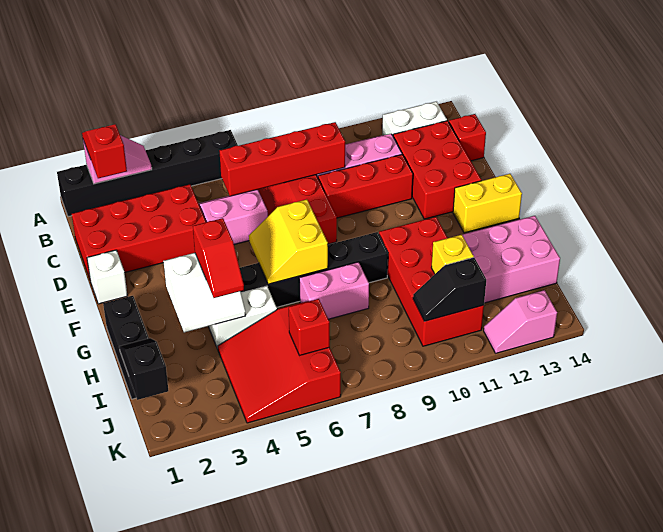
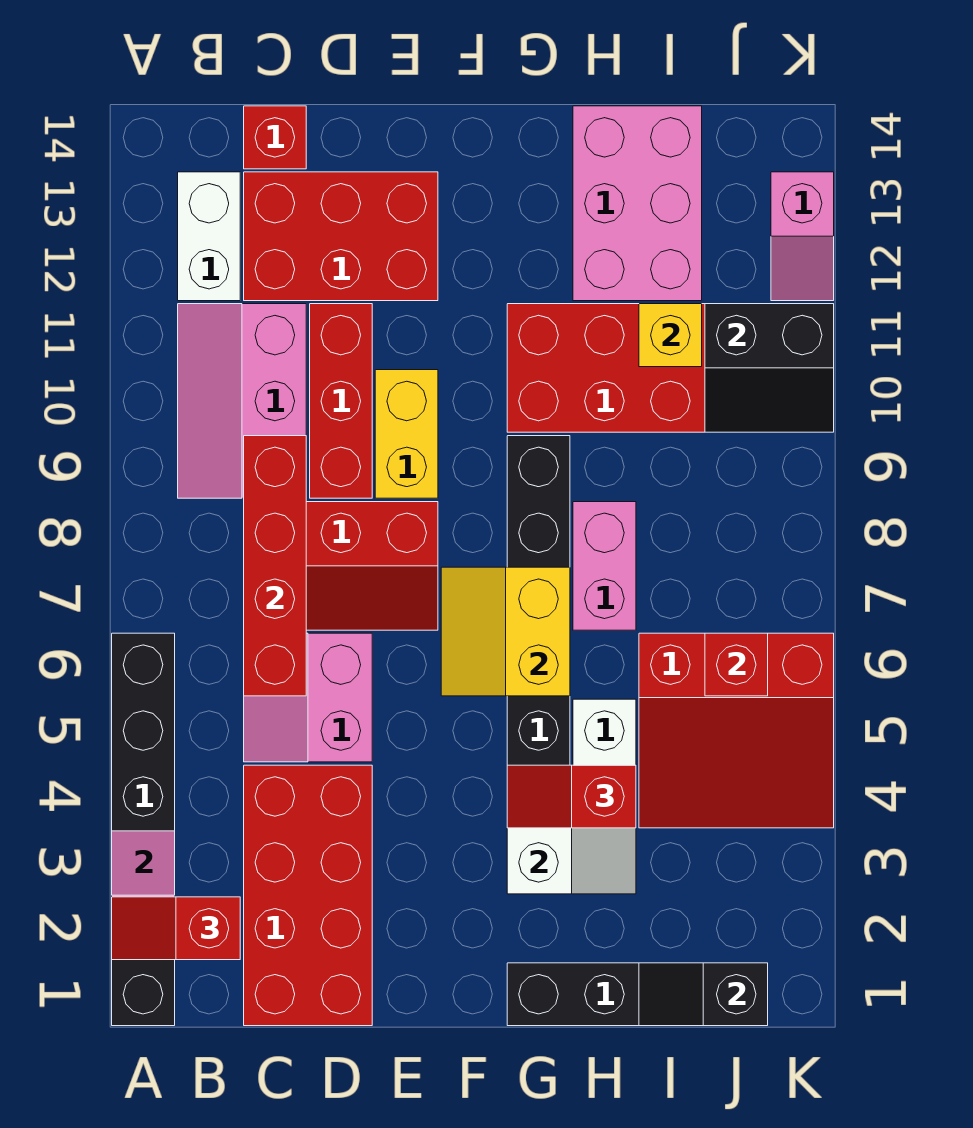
white brick E1 level 1 -> none
yellow slope F6:G7 level 2 top 7 -> yellow slope F6:G7 level 2 top G
yellow brick F13:F14 level 1 -> yellow brick E9:E10 level 1
red slope G4:H4 level 3 top G -> red slope G4:H4 level 3 top H
black slope J10:J11 level 2 top 11 -> black slope J10:K11 level 2 top 11

